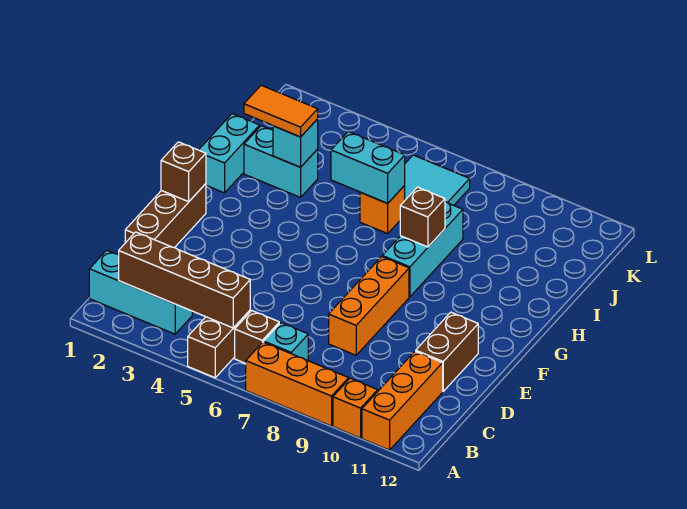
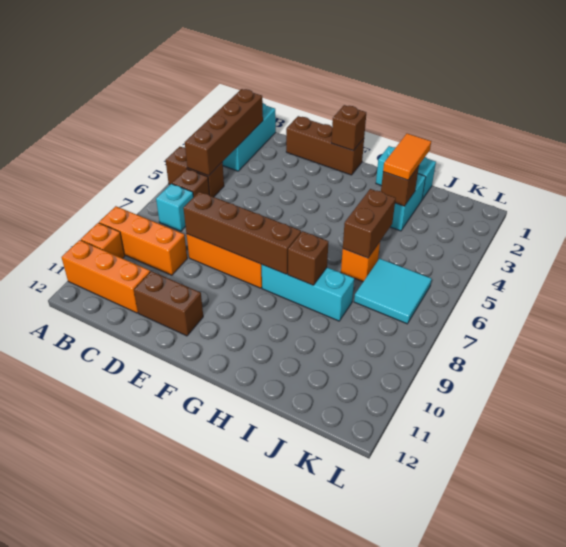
orange brick A7:A9 level 1 -> orange brick A9:C9 level 1
none -> brown brick D8:G8 level 2
cyan brick I3 level 2 -> brown brick I3 level 2
cyan brick I5:I6 level 2 -> brown brick I5:I6 level 2

